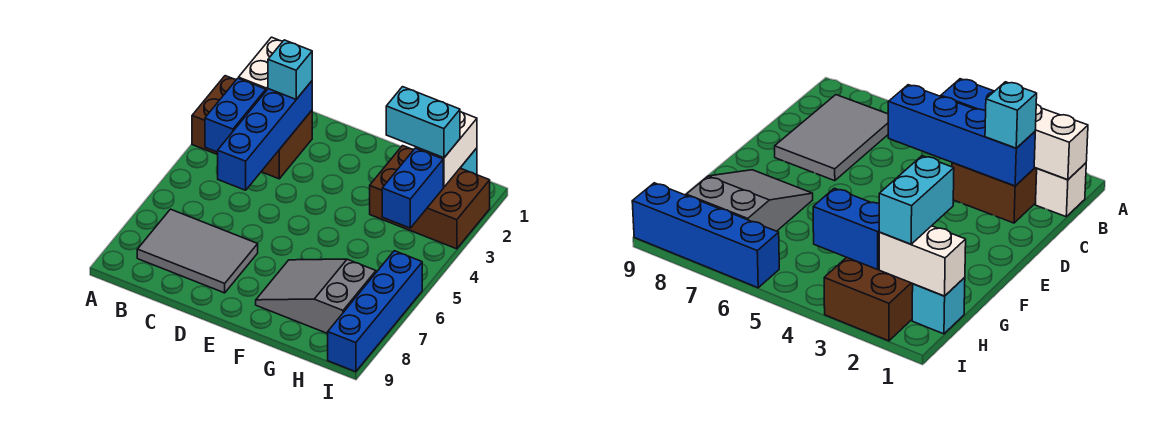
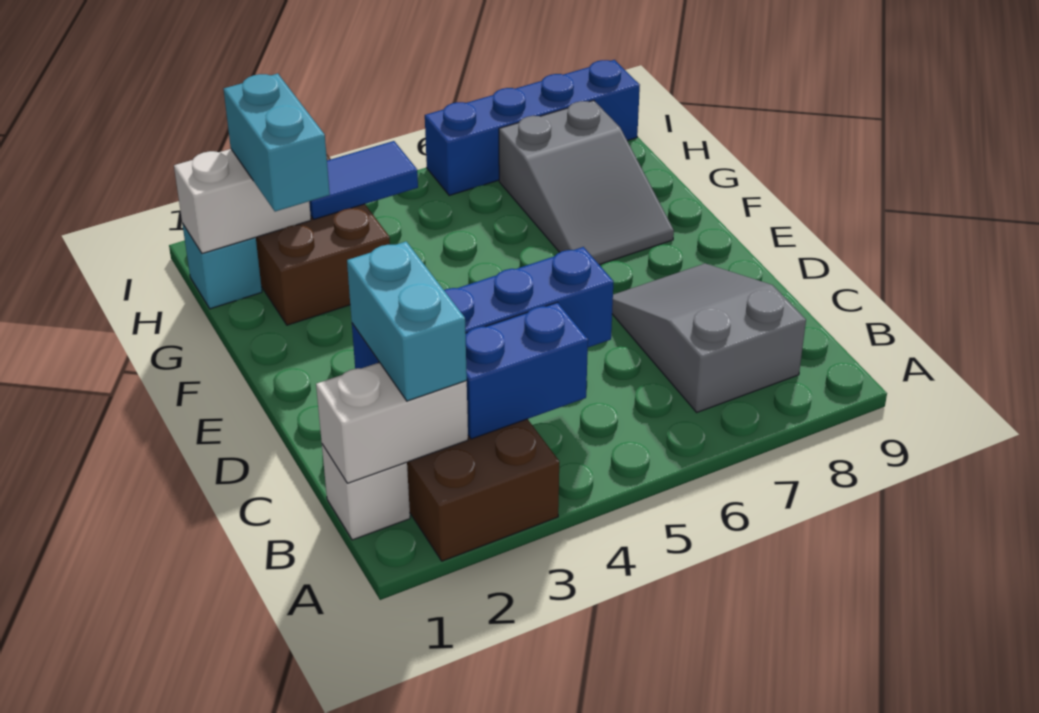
grey tile B7:D8 level 1 -> grey slope B7:D8 level 1 top B
cyan brick C2 level 3 -> cyan brick B2:C2 level 3
blue brick H3:H4 level 2 -> blue tile H3:H4 level 2

